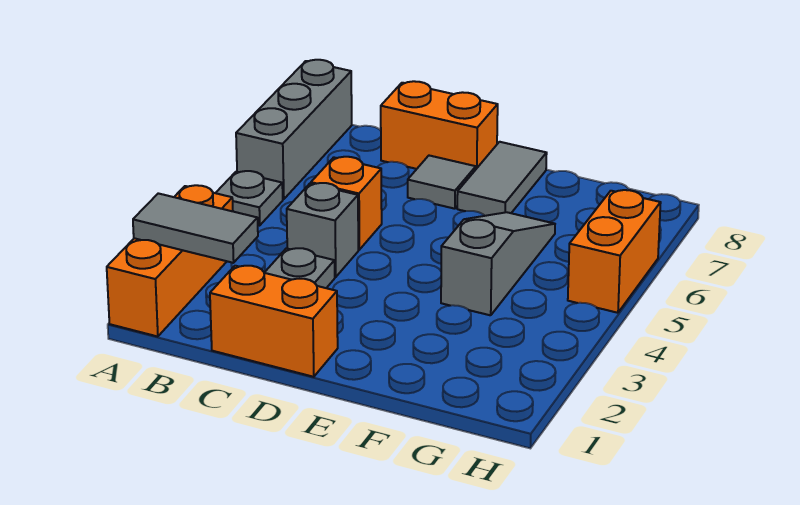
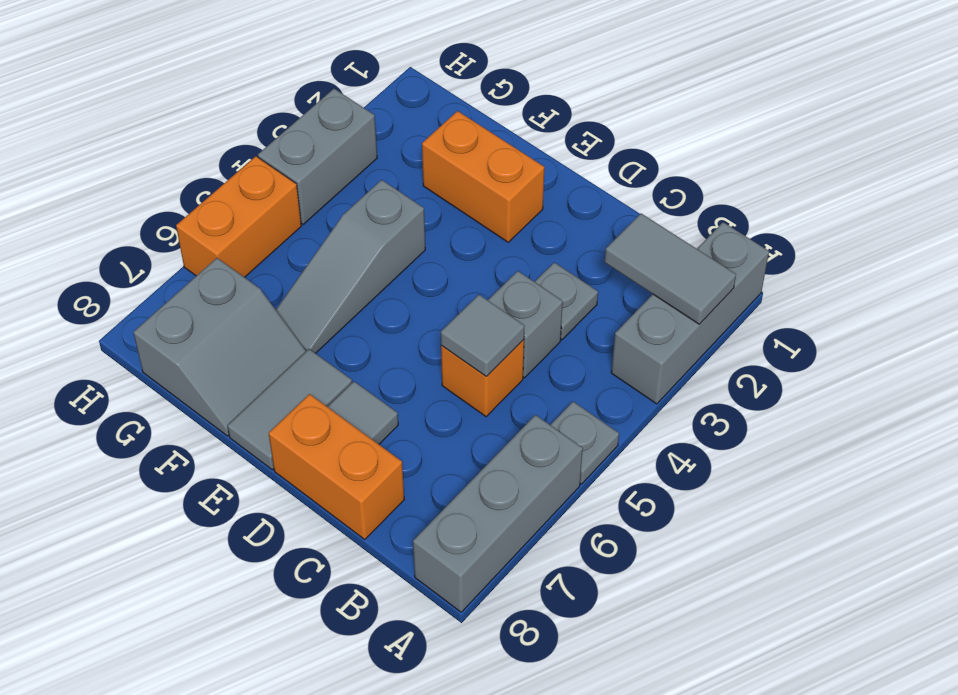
orange brick A1:A3 level 1 -> grey brick A1:A3 level 1
orange brick C1:D1 level 1 -> orange brick E2:F2 level 1
none -> grey tile C5 level 2
none -> grey slope F7:G8 level 1 top G
none -> grey brick H3:H4 level 1

